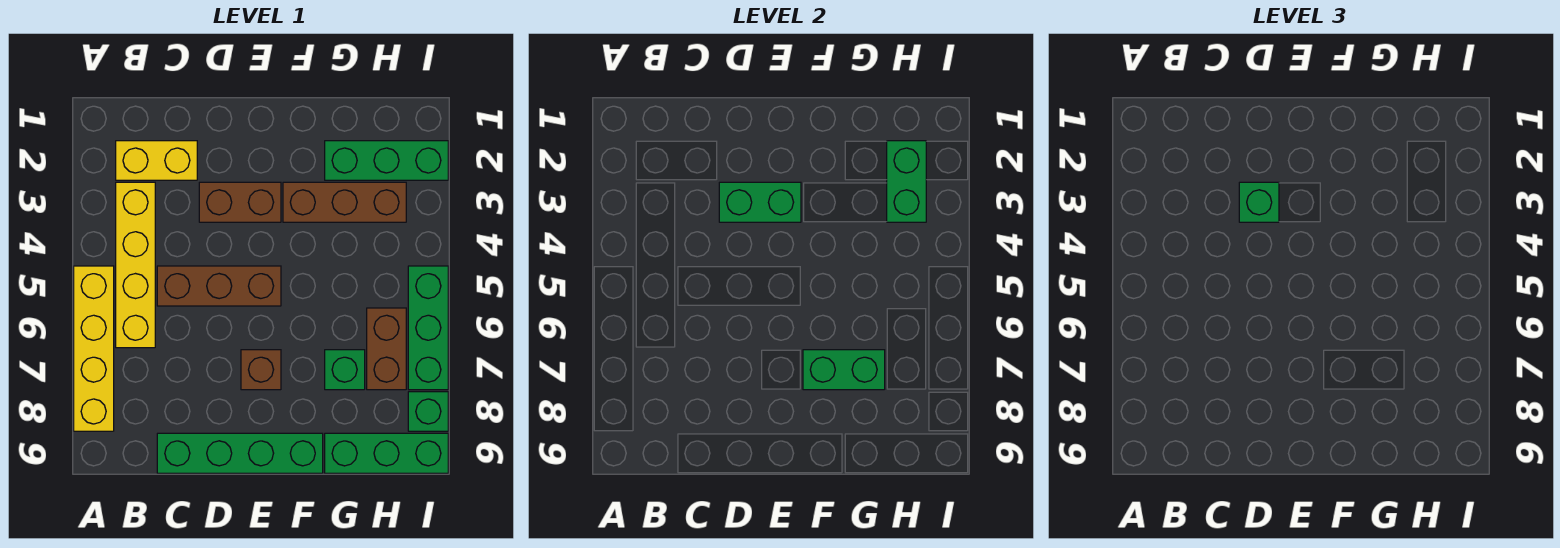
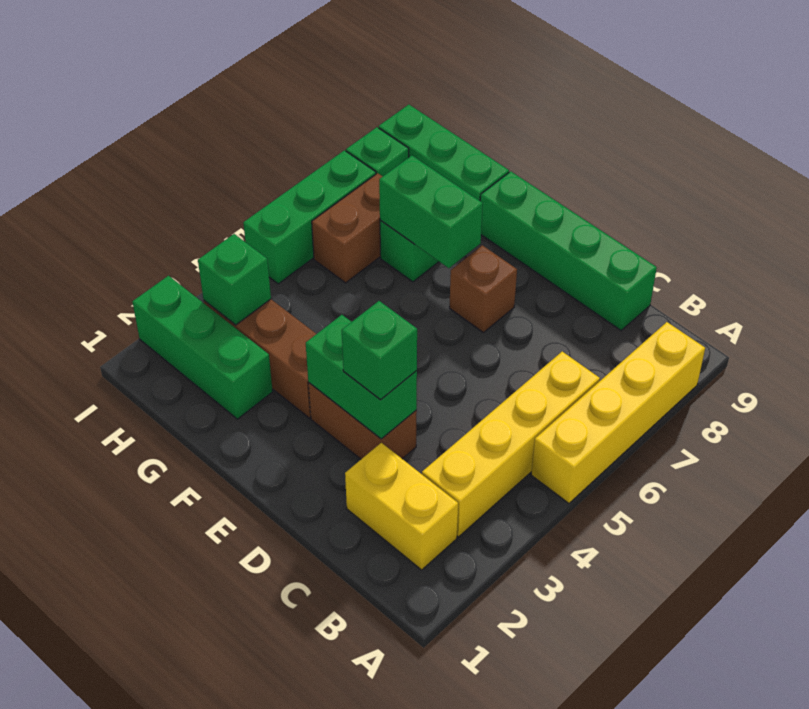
brown brick C5:E5 level 1 -> none
green brick H2:H3 level 2 -> green brick H3 level 2

